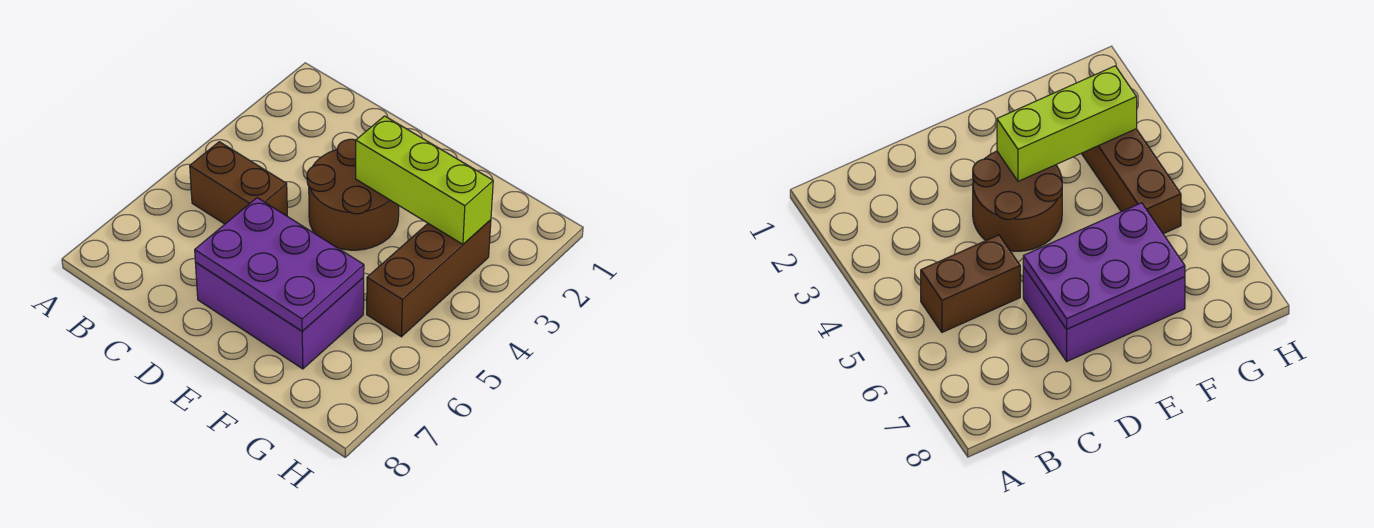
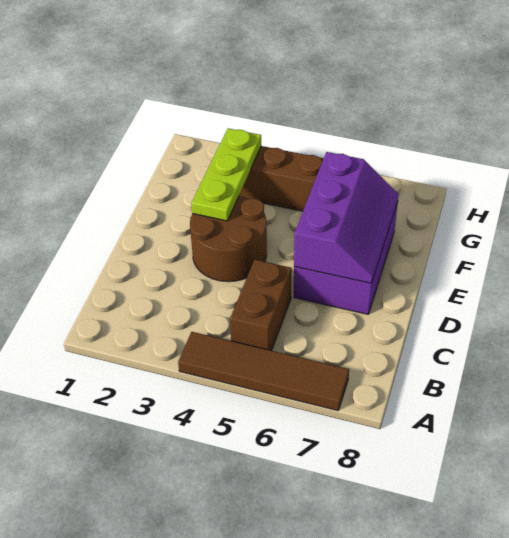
none -> brown tile A4:A7 level 1
purple plate D6:F7 level 2 -> purple slope D6:F7 level 2 top 6
lime brick E3:G3 level 2 -> lime plate E3:G3 level 2

